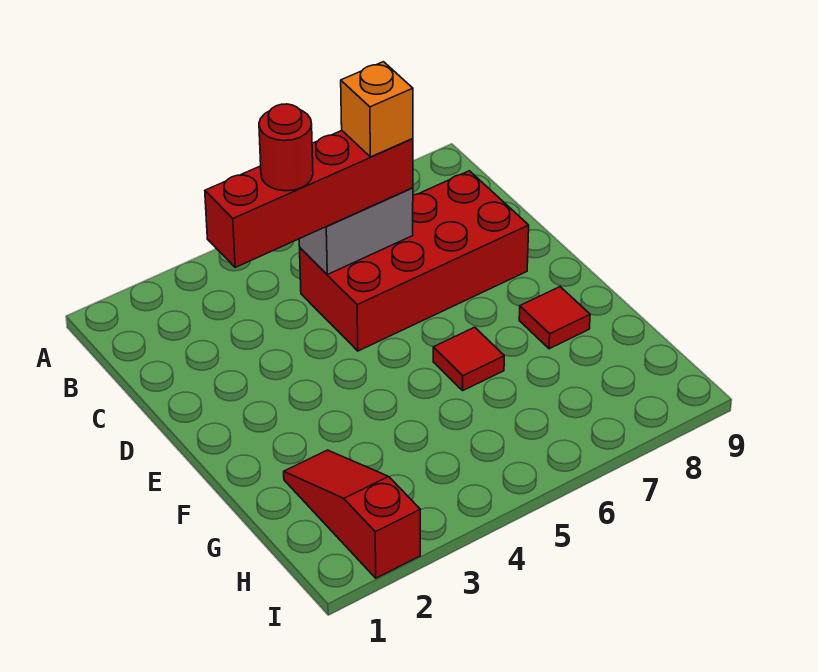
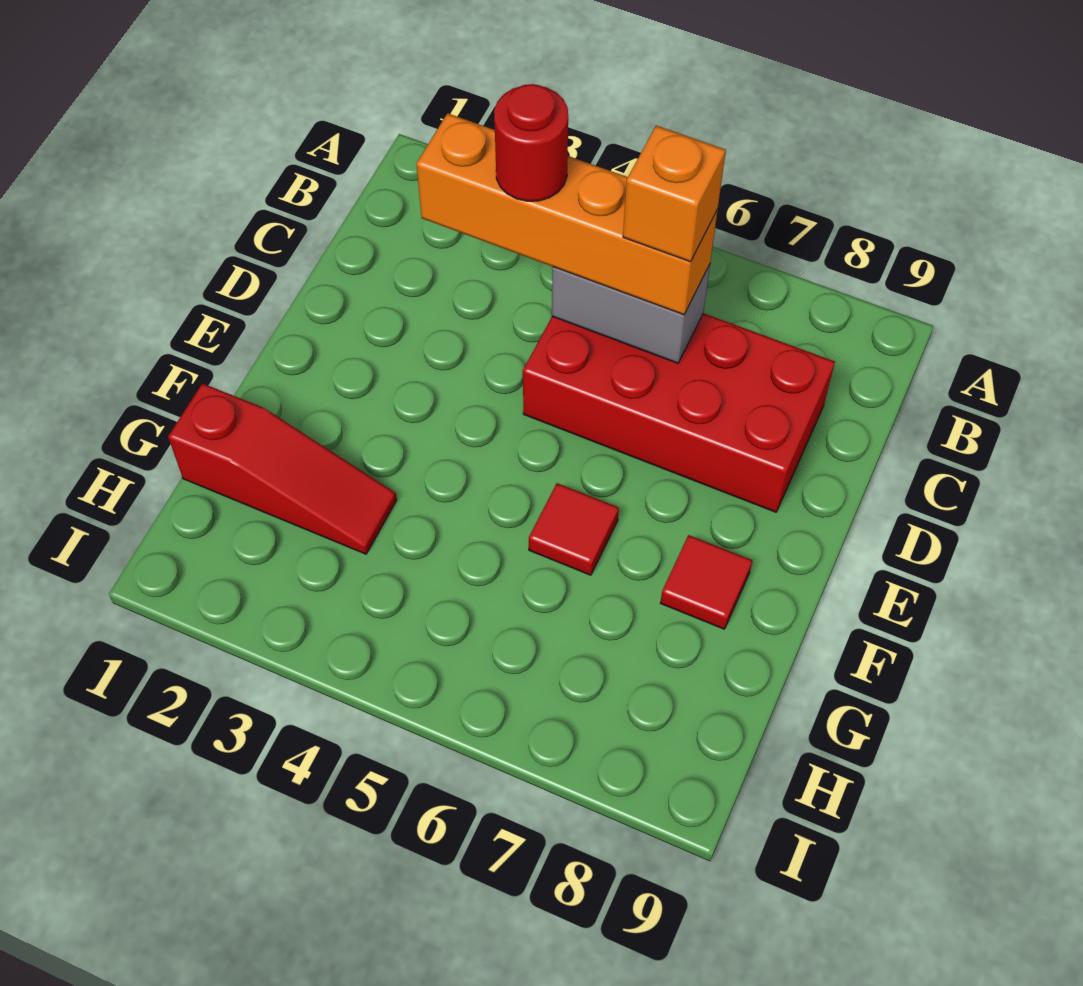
red brick C3:C6 level 3 -> orange brick C3:C6 level 3
red slope G2:I2 level 1 top I -> red slope G1:G3 level 1 top 1

